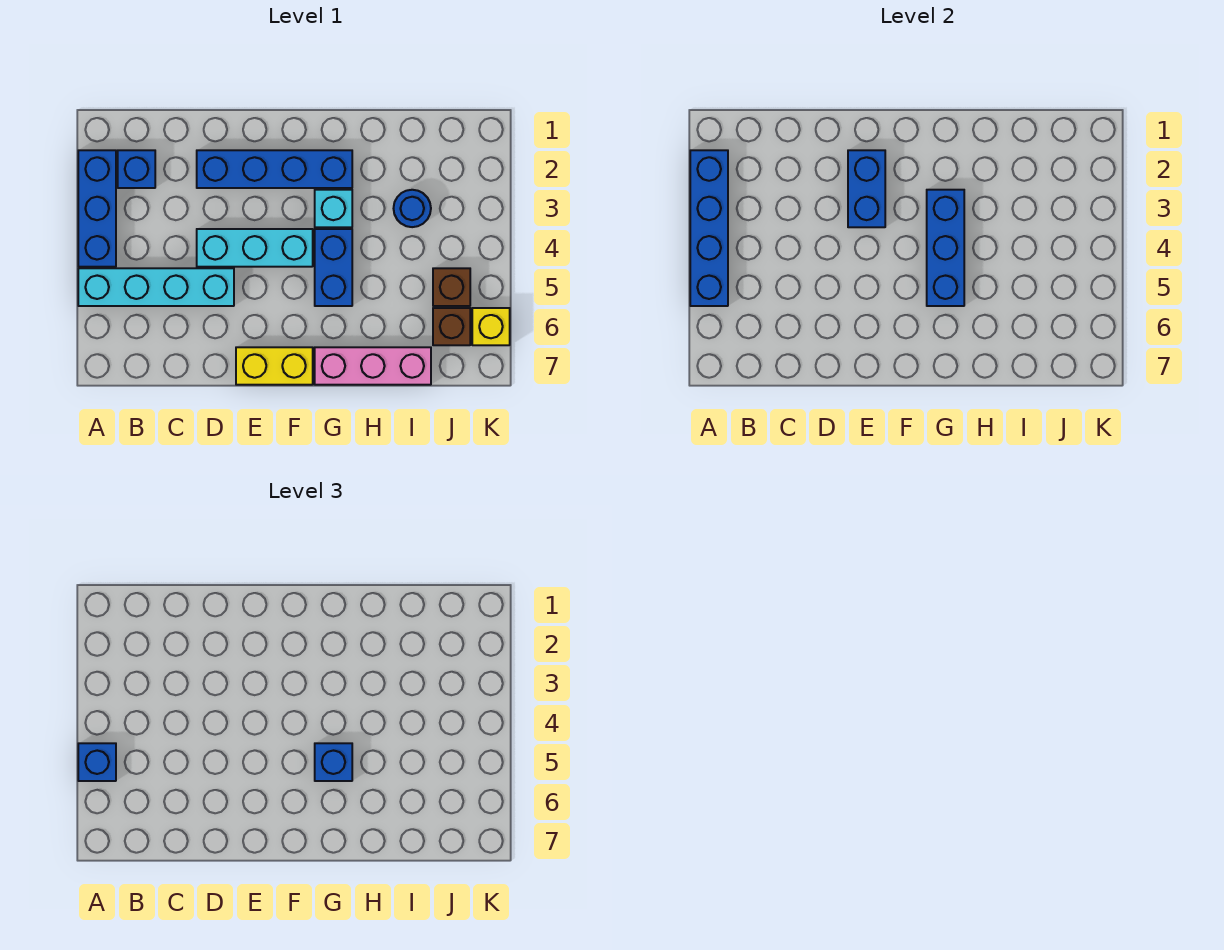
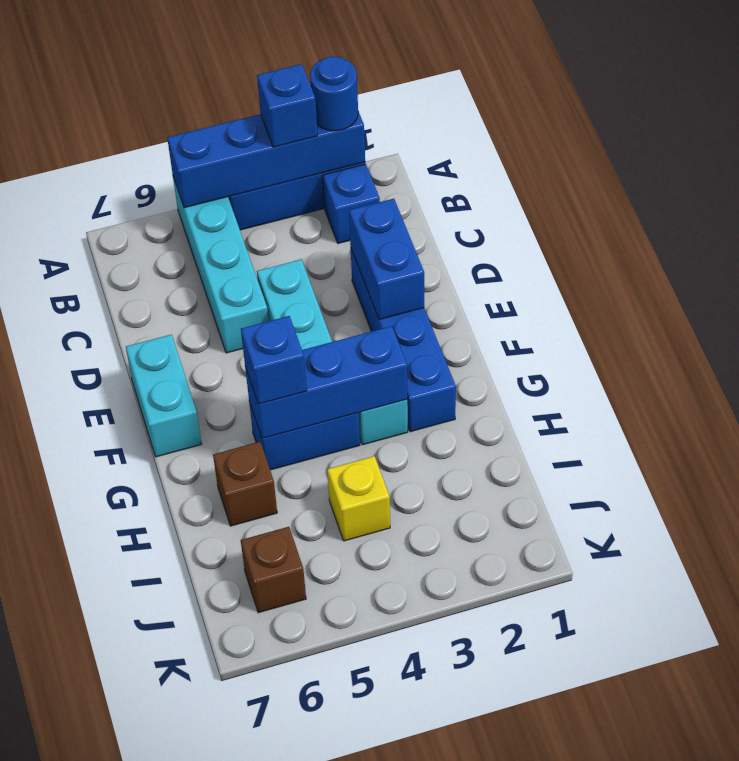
blue brick A5 level 3 -> blue brick A3 level 3
blue brick E2:E3 level 2 -> blue brick D2:E2 level 2
yellow brick E7:F7 level 1 -> cyan brick E7:F7 level 1
pink brick G7:I7 level 1 -> none
blue round brick I3 level 1 -> blue round brick A2 level 3
brown brick J5 level 1 -> brown brick H6 level 1
yellow brick K6 level 1 -> yellow brick I4 level 1

